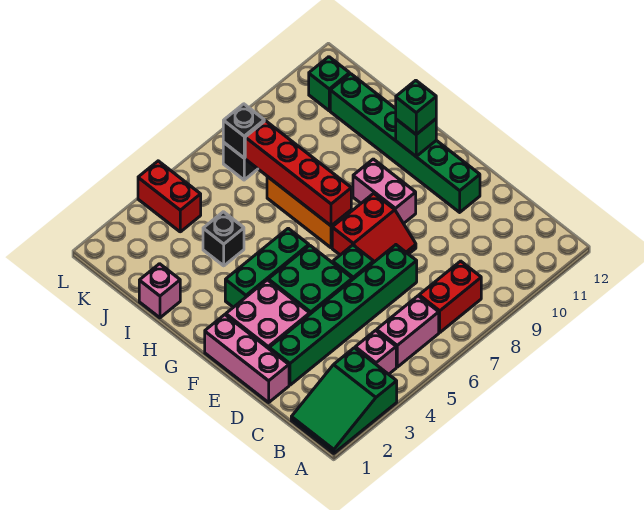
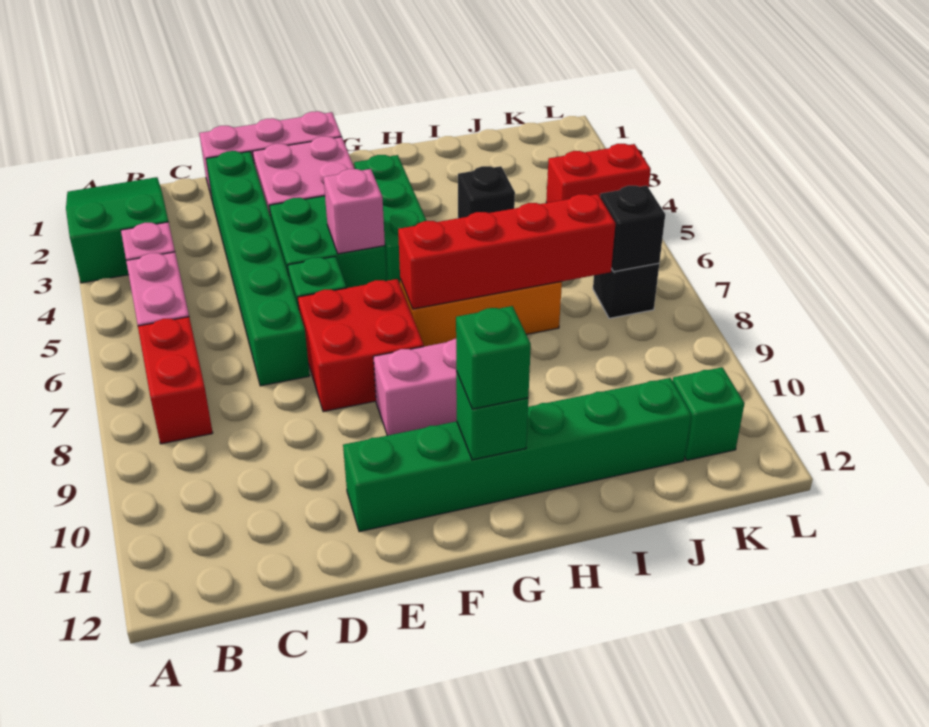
red slope E7:F8 level 1 top F -> red brick E7:F8 level 1
pink brick I1 level 1 -> pink brick F5 level 2

